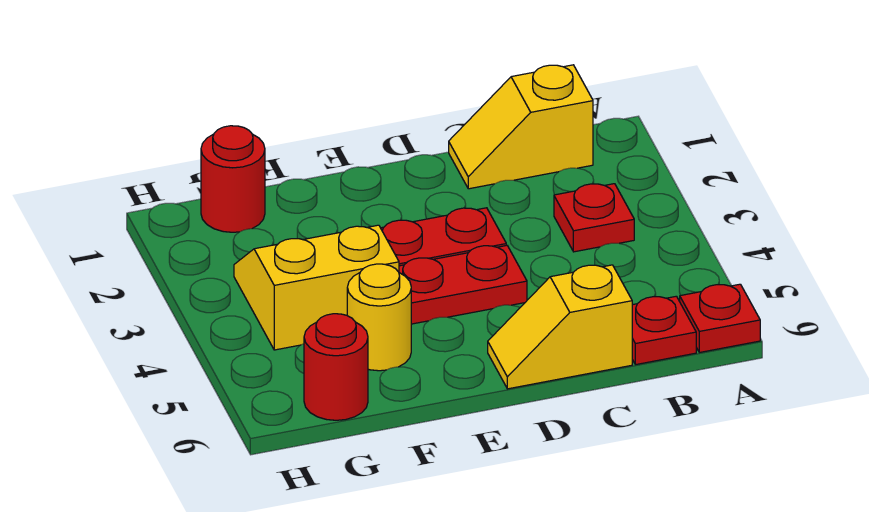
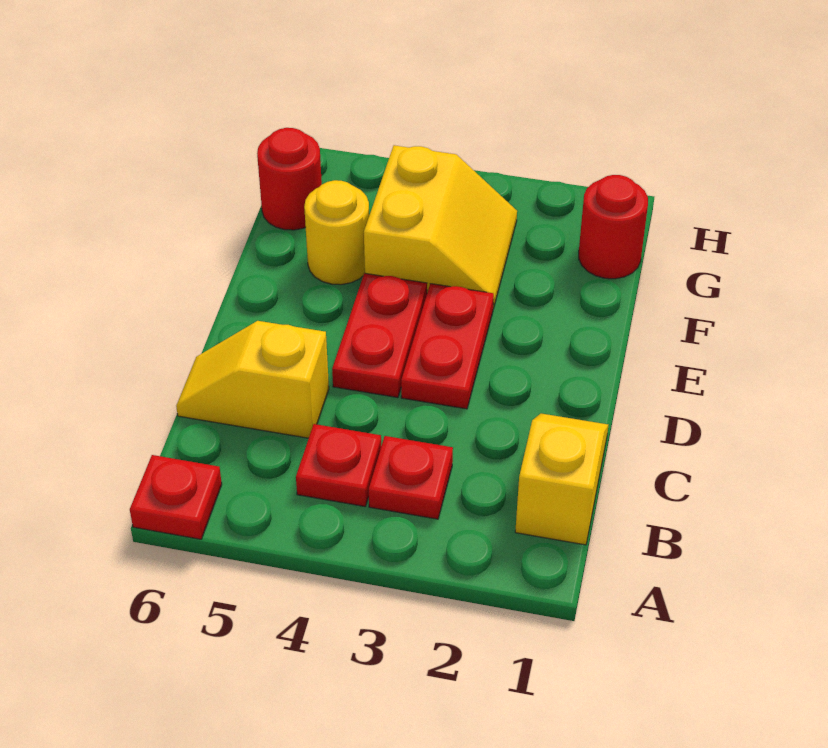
red plate B6 level 1 -> red plate B4 level 1
yellow slope C6:D6 level 1 top C -> yellow slope C5:C6 level 1 top 5

